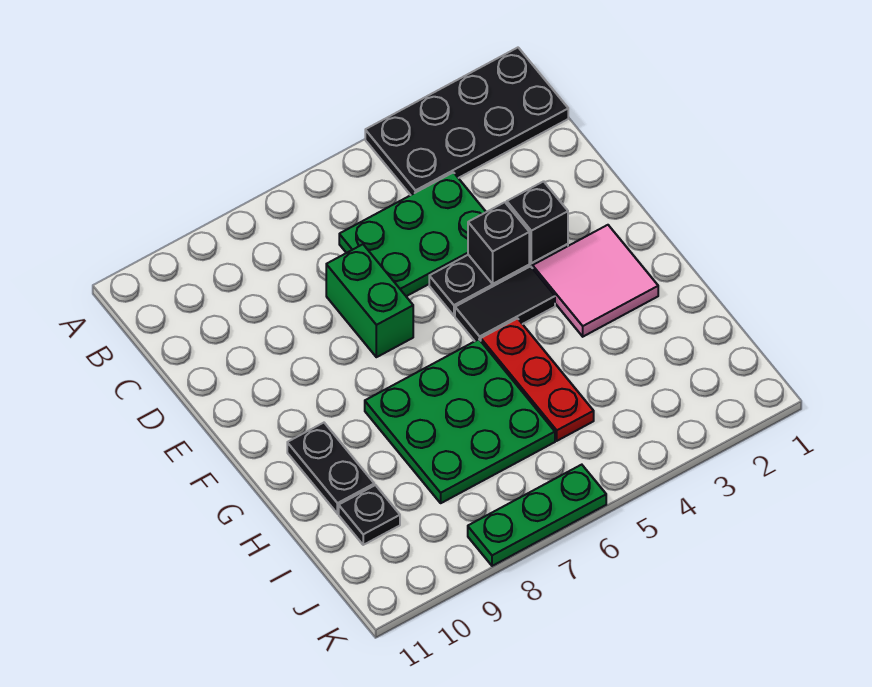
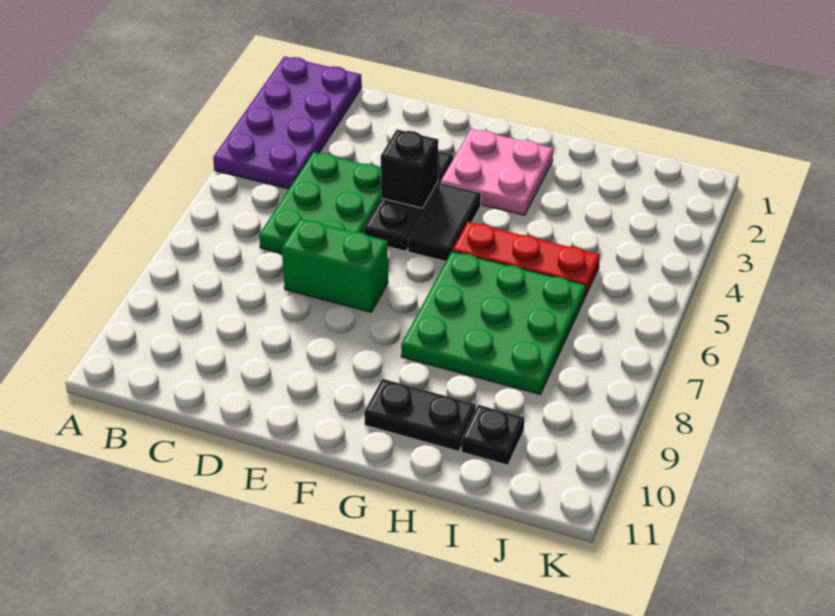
black plate A1:B4 level 1 -> purple plate A1:B4 level 1
black brick E3 level 2 -> none
pink tile F2:G3 level 1 -> pink plate F2:G3 level 1
green plate K6:K8 level 1 -> none

